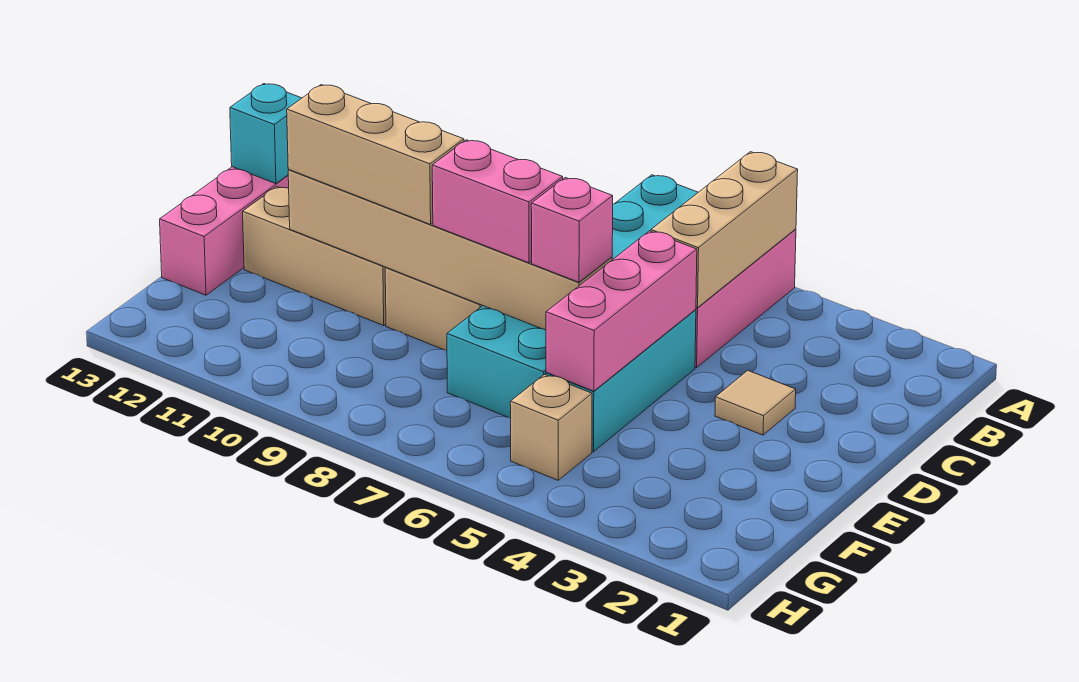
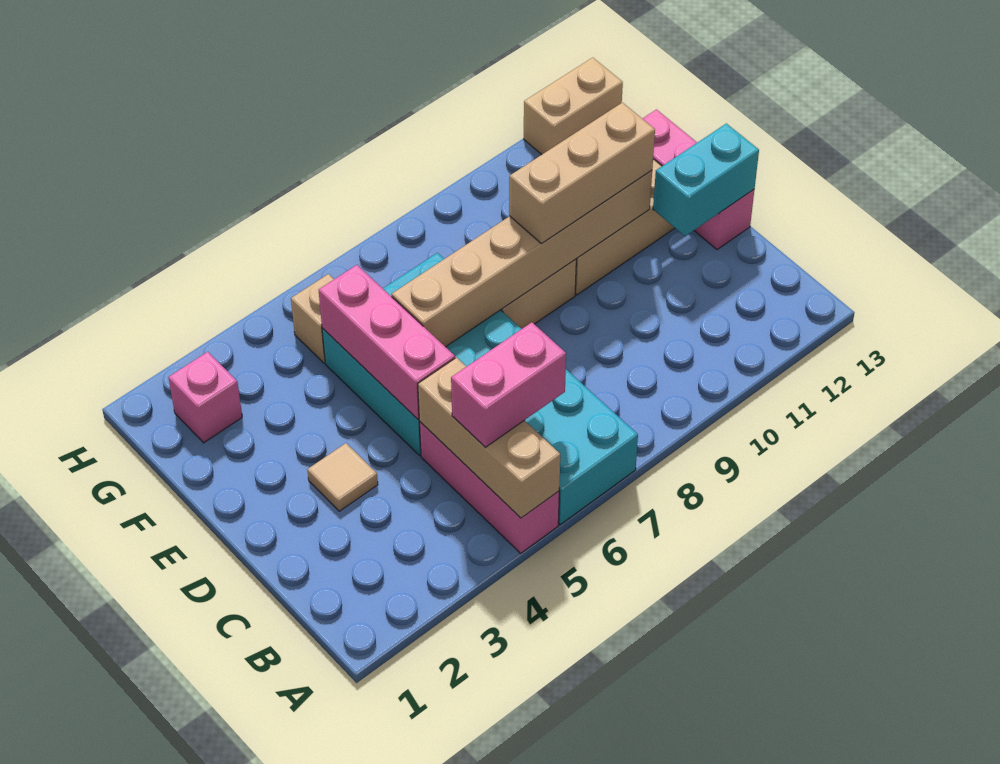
cyan brick D13 level 2 -> cyan brick D12:D13 level 2
pink brick E6 level 3 -> pink brick G2 level 1
pink brick E7:E8 level 3 -> pink brick B5:B6 level 3
none -> tan brick H12:H13 level 1

